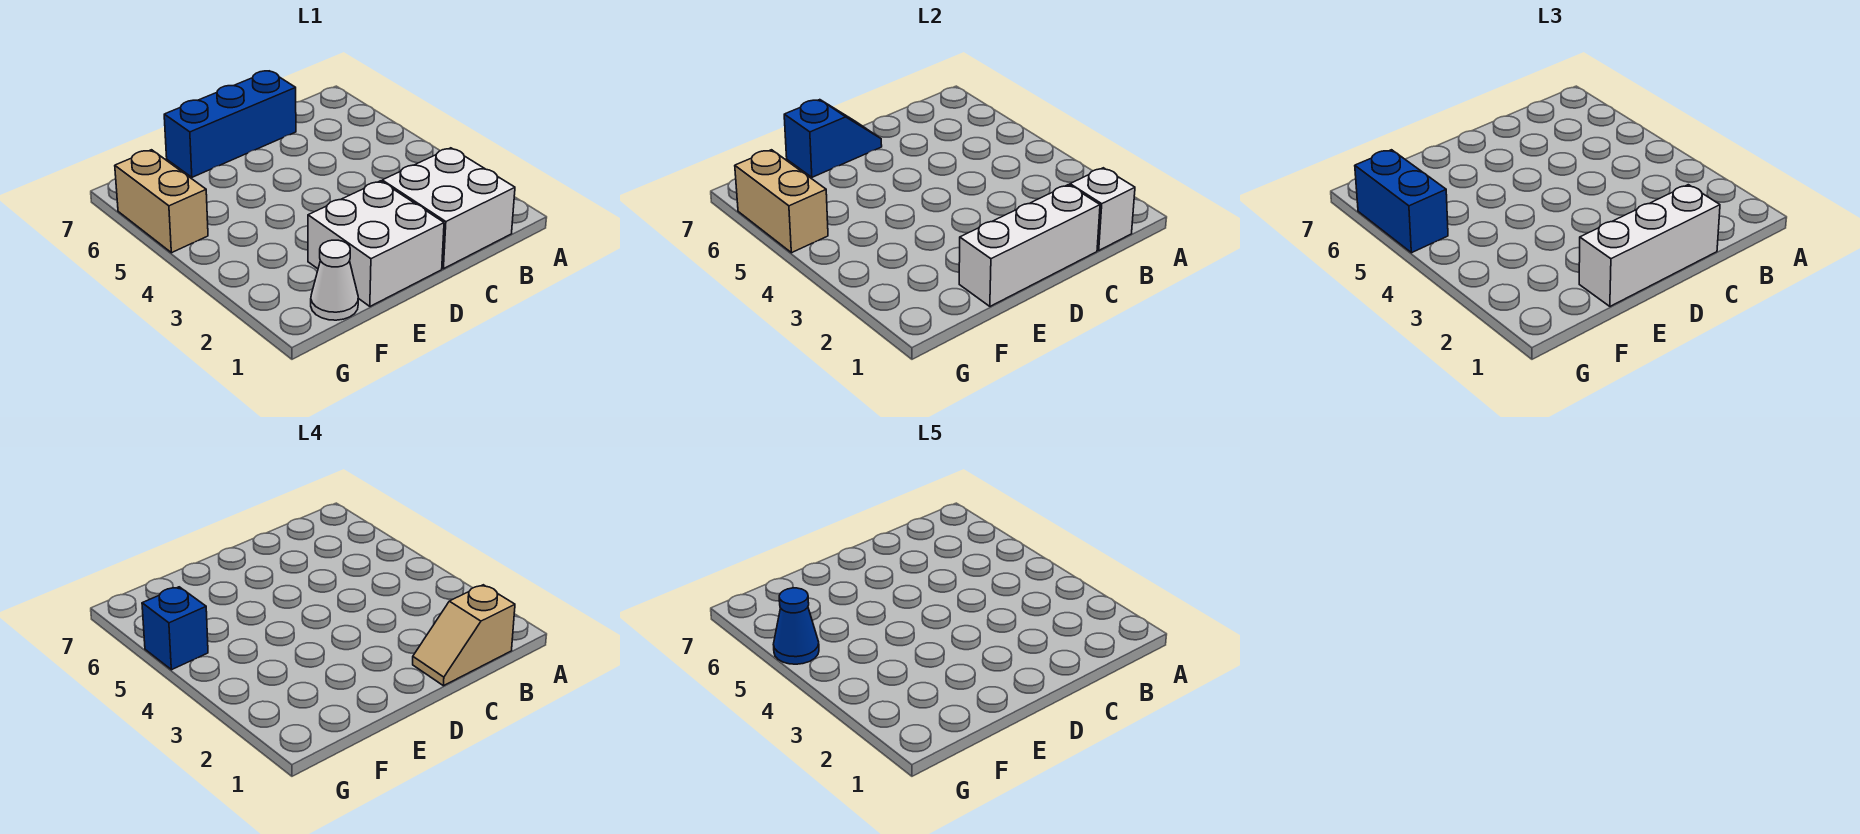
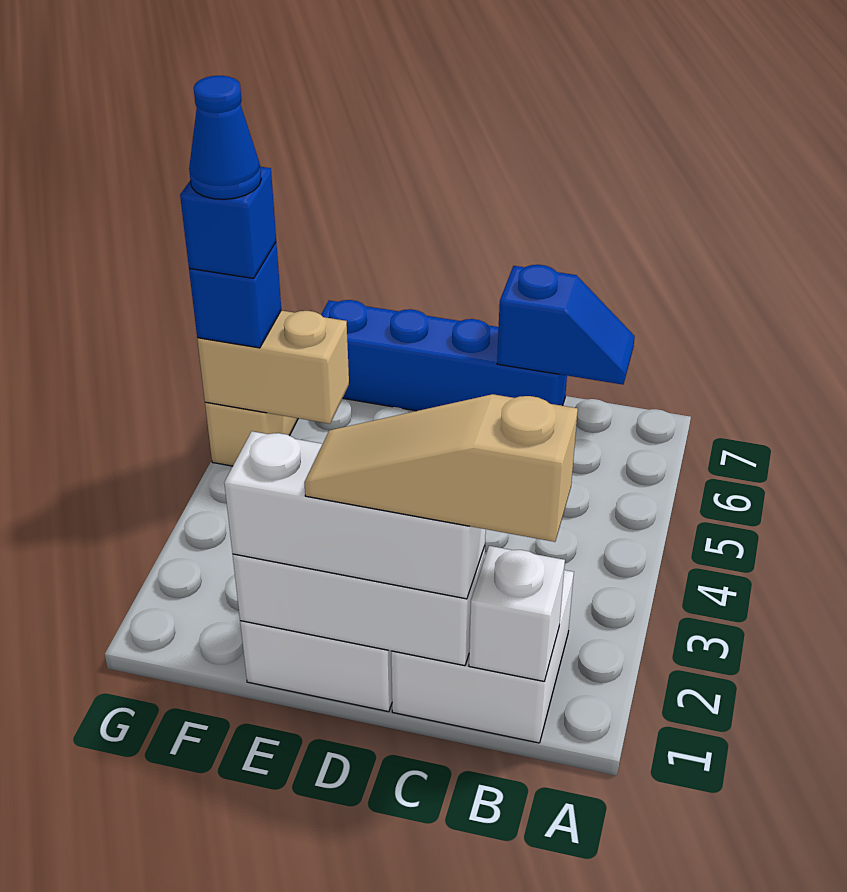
tan slope B1:C1 level 4 top B -> tan slope B1:D1 level 4 top B
blue brick C7:E7 level 1 -> blue brick C7:F7 level 1
blue slope D7:E7 level 2 top E -> blue slope B7:C7 level 2 top C
white cone F1 level 1 -> none
tan brick G5:G6 level 2 -> tan brick F5:G5 level 2
blue brick G5:G6 level 3 -> blue brick G5 level 3

